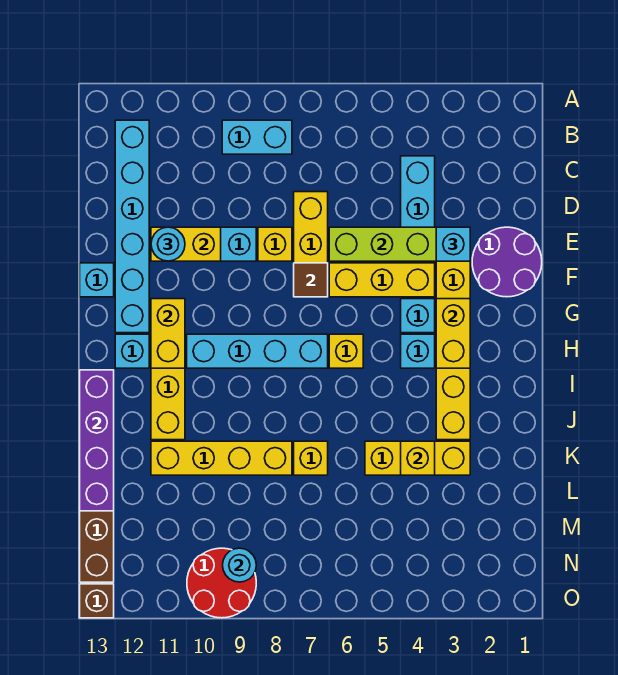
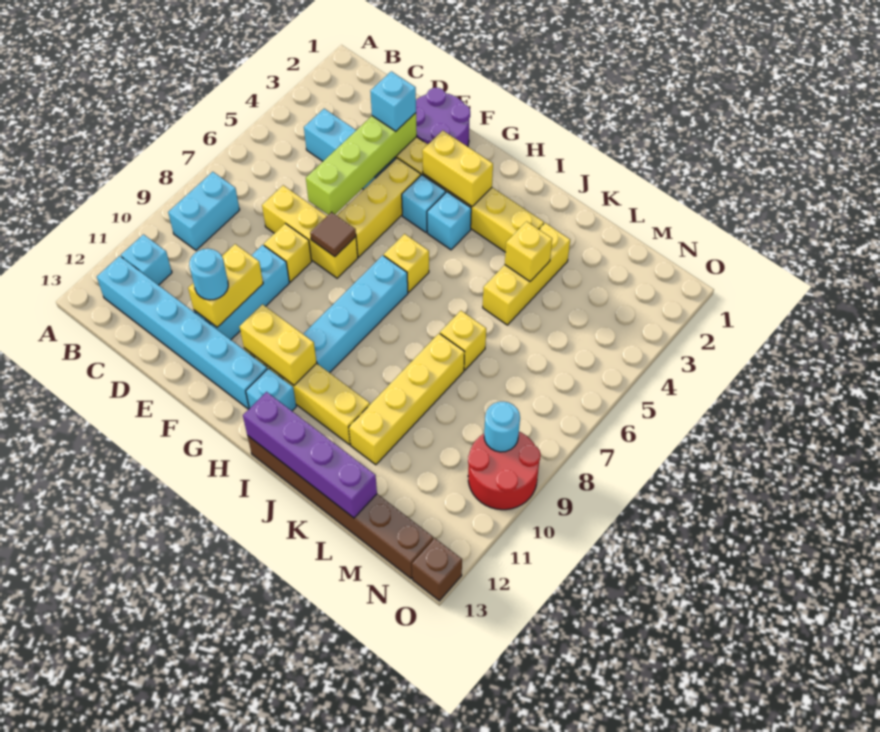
cyan brick F13 level 1 -> cyan brick B11 level 1

